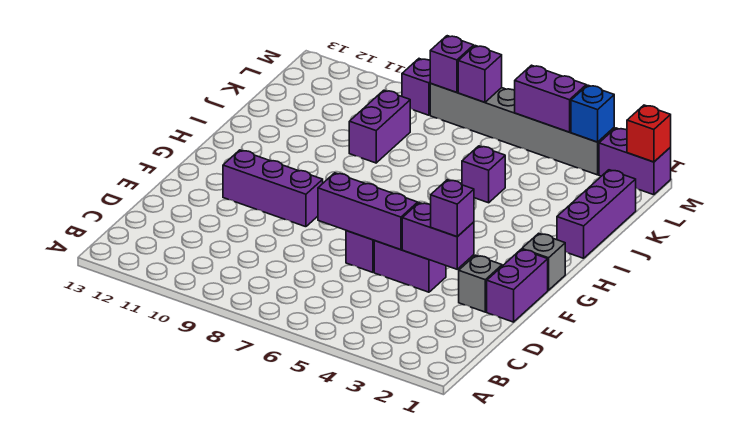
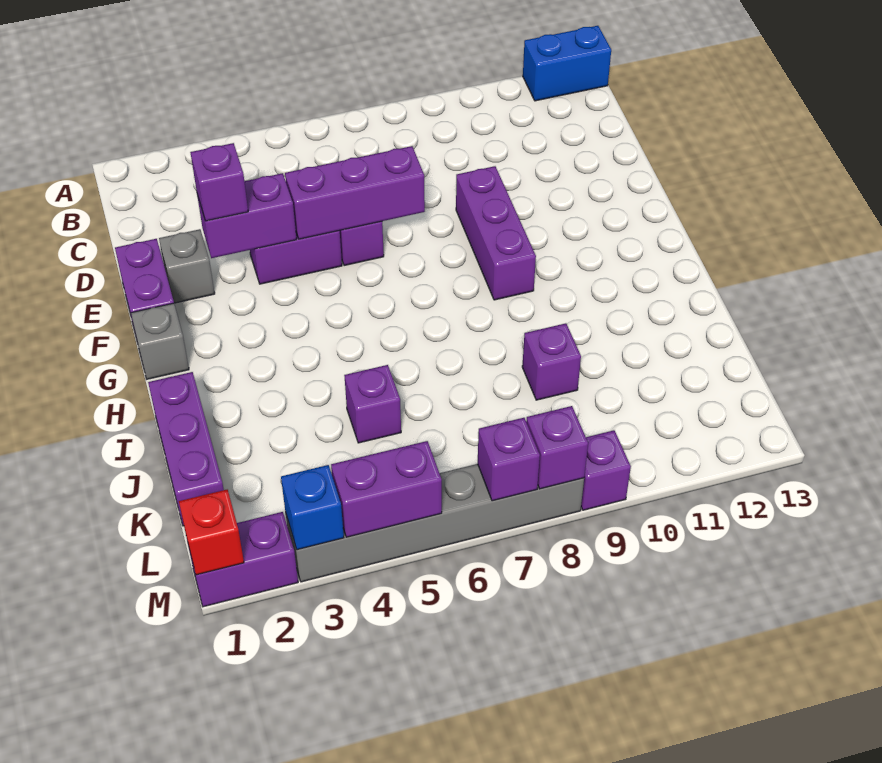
none -> blue brick A12:A13 level 1
purple brick F9:F11 level 1 -> purple brick E9:G9 level 1
purple brick J9:K9 level 1 -> purple brick J9 level 1

